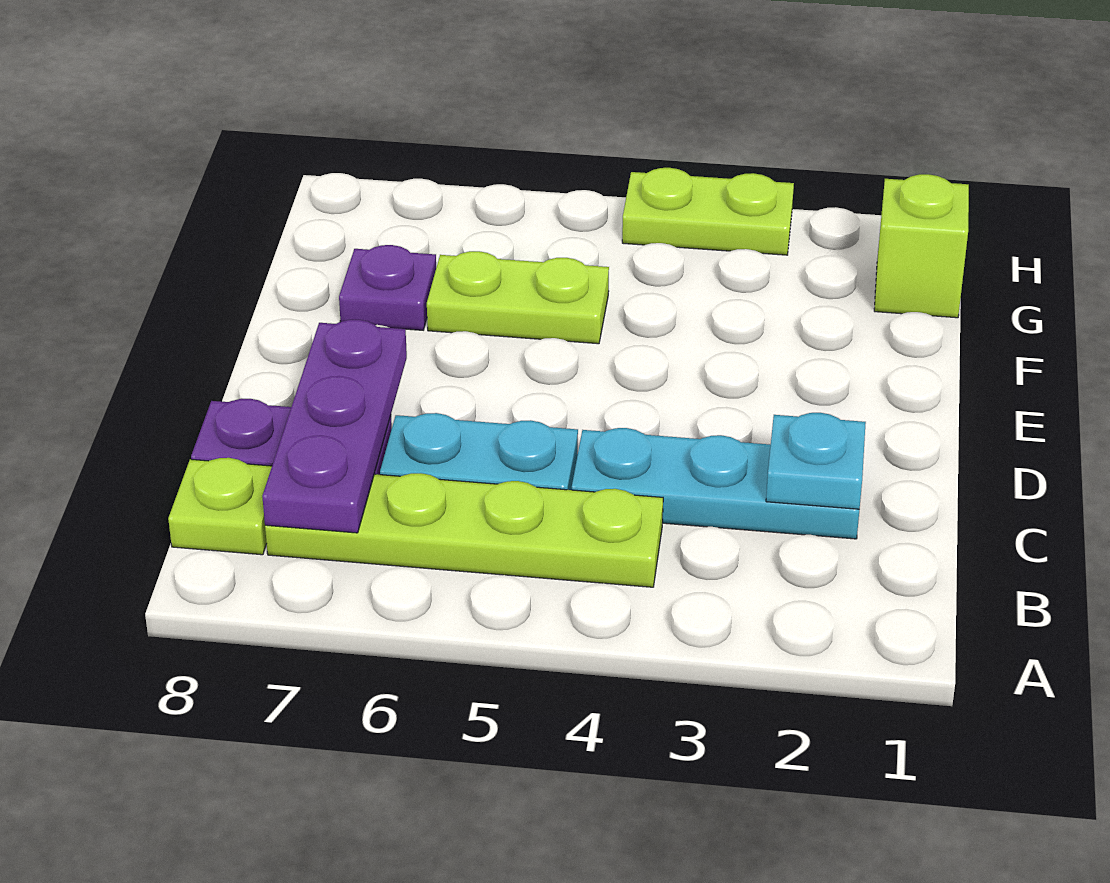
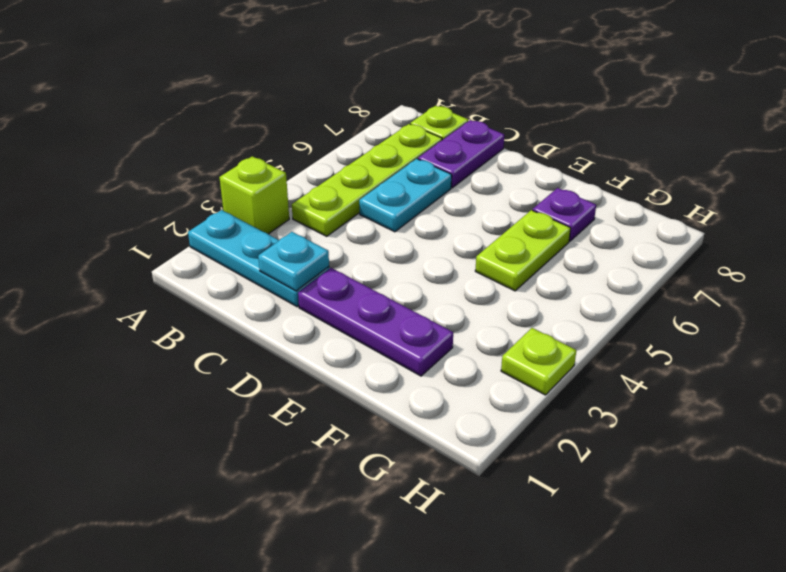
purple plate B7:D7 level 2 -> purple plate D2:F2 level 1
cyan plate C2:C4 level 1 -> cyan plate A2:C2 level 1
lime brick G1 level 1 -> lime brick A3 level 1
lime plate H3:H4 level 1 -> lime plate H3 level 1

